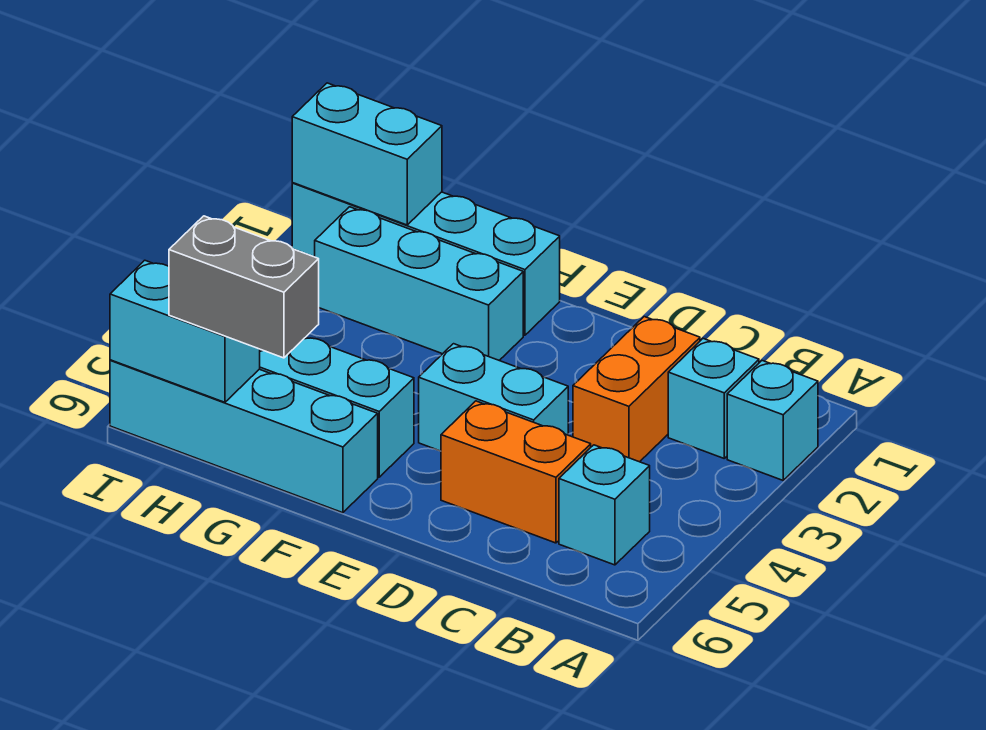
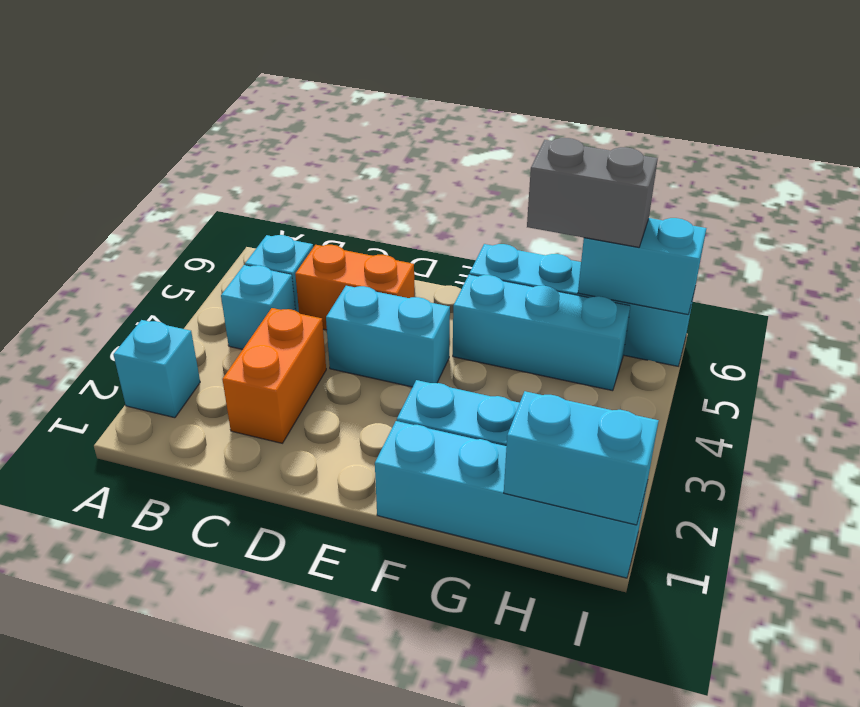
cyan brick B2 level 1 -> cyan brick B4 level 1

